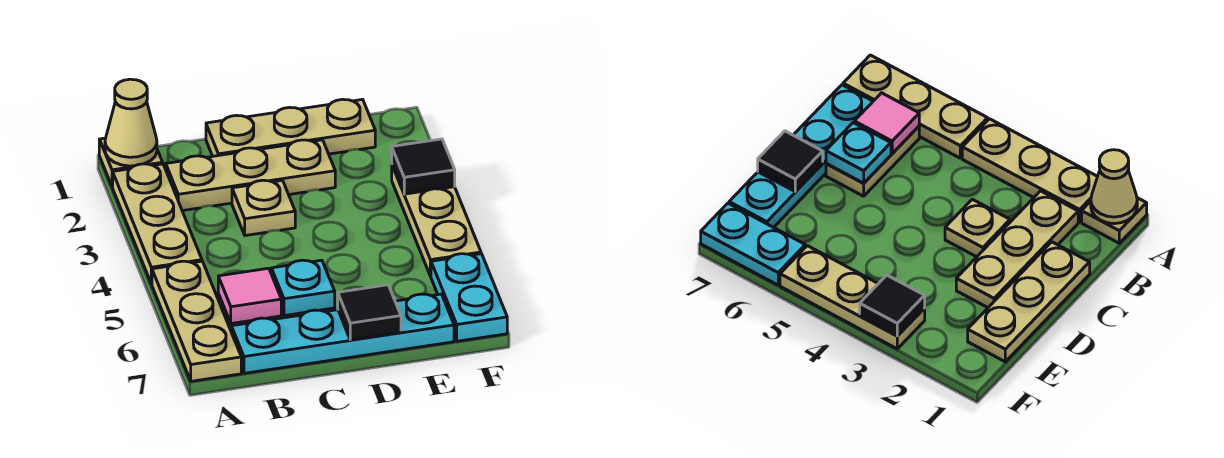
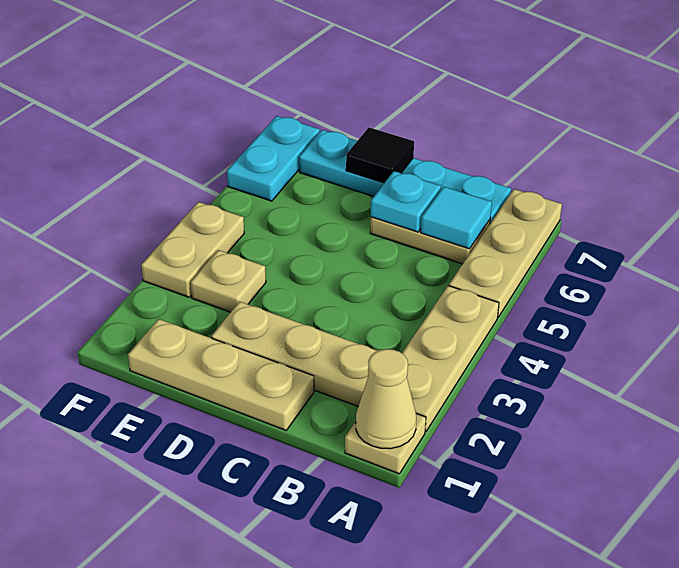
pink tile B6 level 2 -> cyan tile B6 level 2
tan plate C3 level 1 -> tan plate E3 level 1
tan plate F3:F5 level 1 -> tan plate F3:F4 level 1
black tile F3 level 2 -> none

